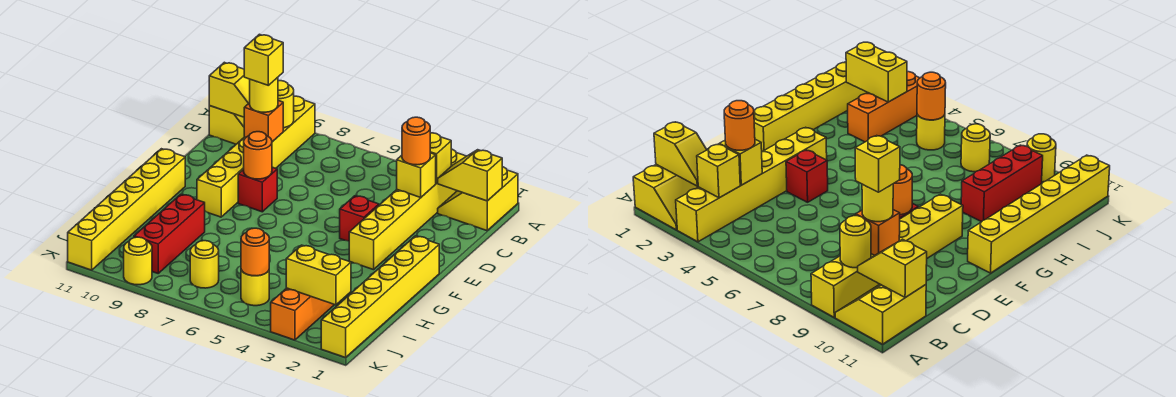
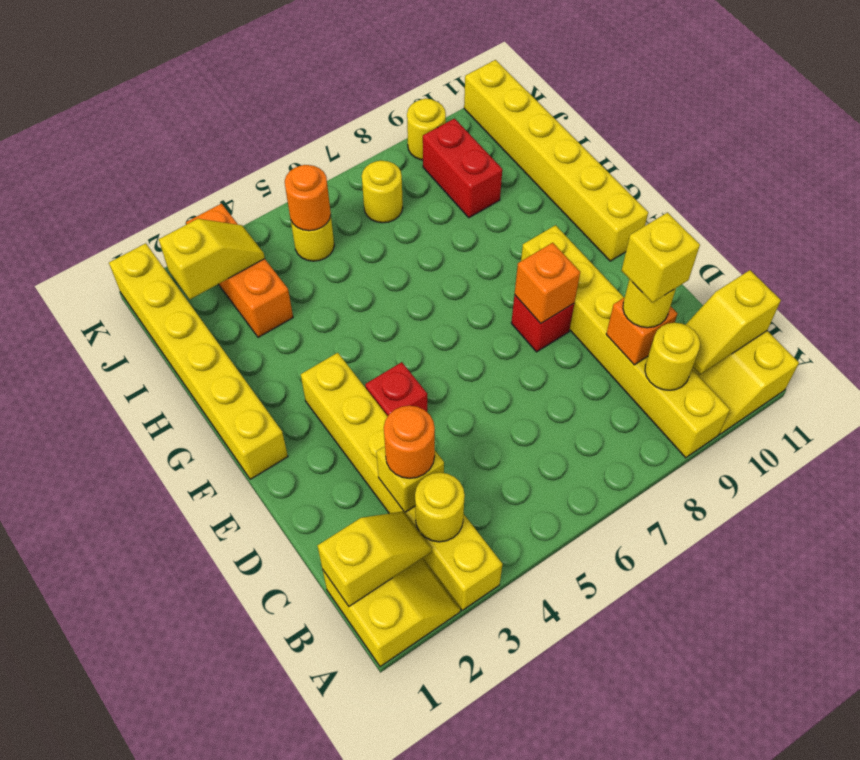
yellow brick B3 level 2 -> yellow round brick B3 level 2
orange round brick E8 level 2 -> orange brick E8 level 2
red brick H9:J9 level 1 -> red brick I9:J9 level 1
yellow brick J2:J3 level 2 -> yellow slope J2:J3 level 2 top 2

